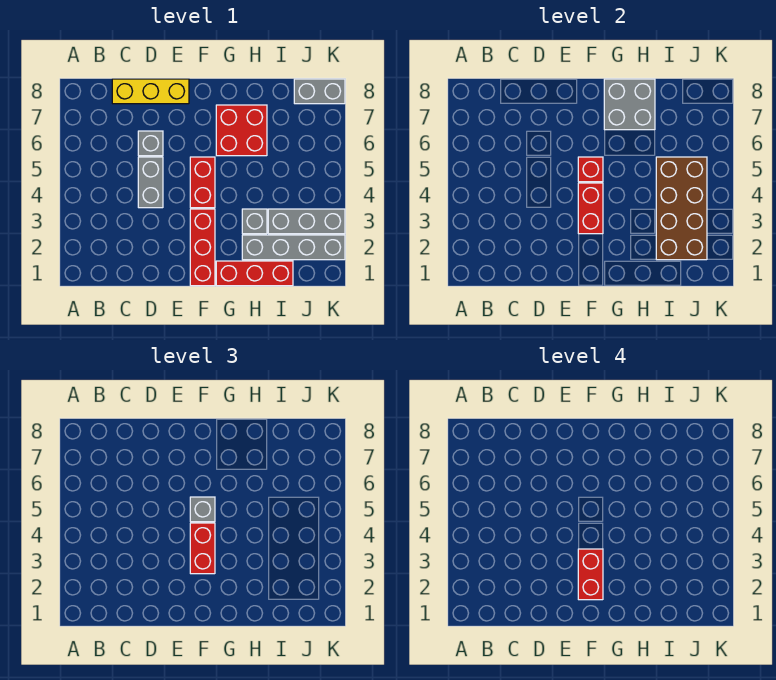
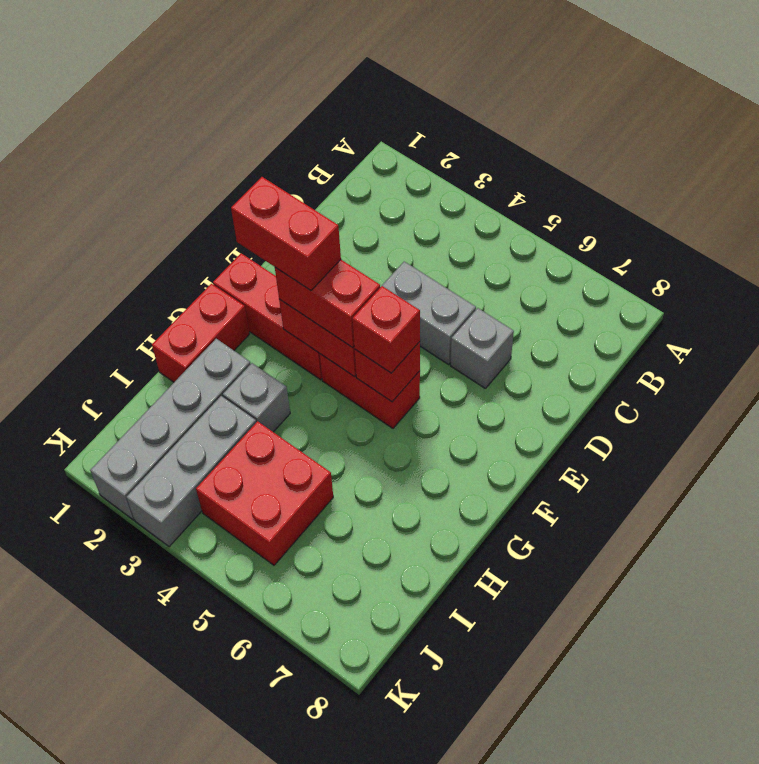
yellow brick C8:E8 level 1 -> none
grey brick F5 level 3 -> red brick F5 level 3
red brick G1:I1 level 1 -> red brick G1:H1 level 1
red brick G6:H7 level 1 -> red brick I4:J5 level 1
grey brick G7:H8 level 2 -> none
brown brick I2:J5 level 2 -> none
grey brick J8:K8 level 1 -> none

